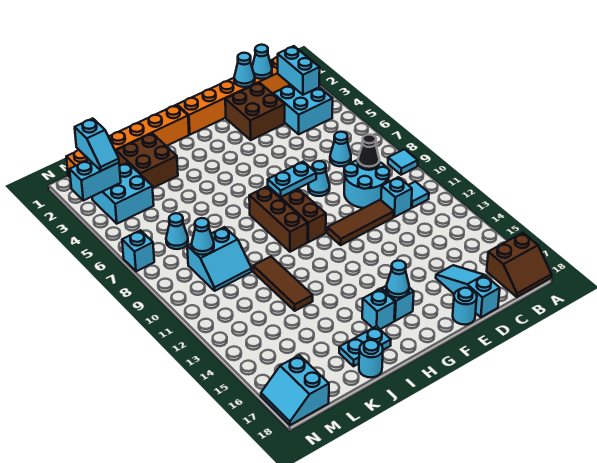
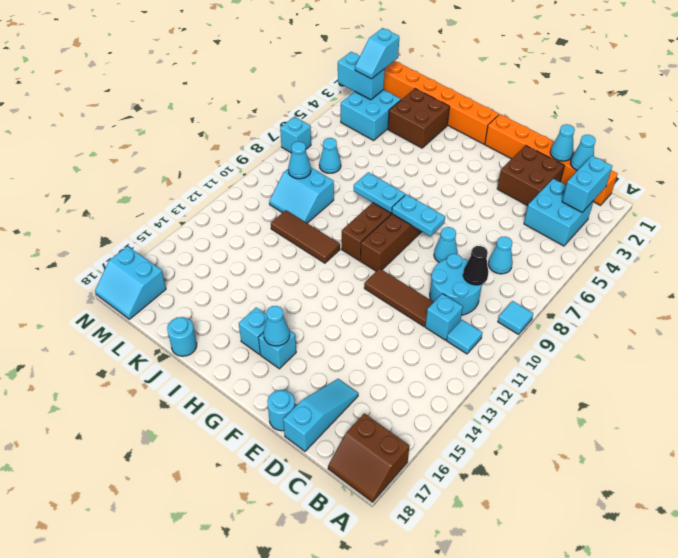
cyan plate I17:J17 level 1 -> cyan plate H8:I8 level 2
brown tile J11:J13 level 1 -> brown tile I11:K11 level 1
cyan slope M17:N18 level 1 top M -> cyan slope M17:N18 level 1 top 17

